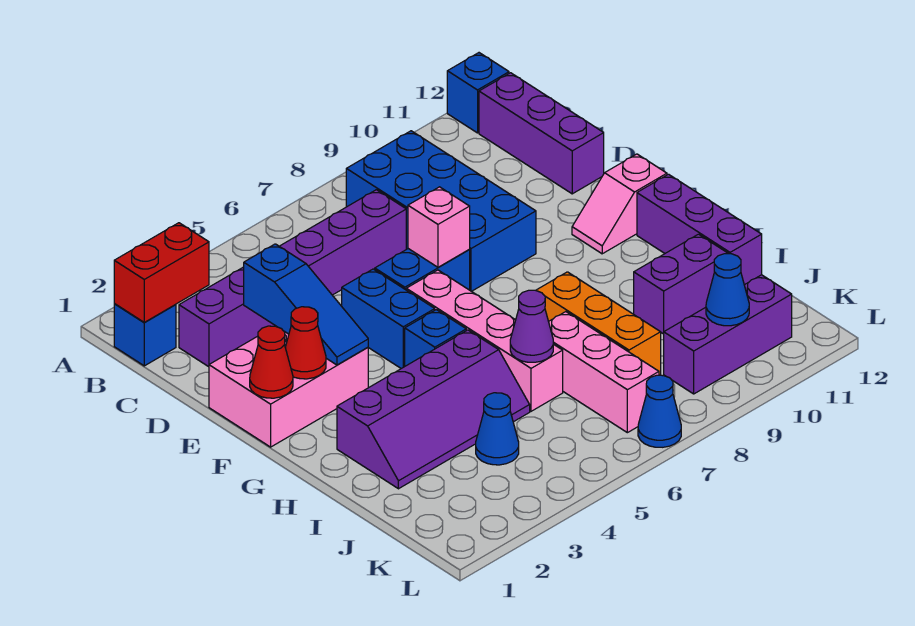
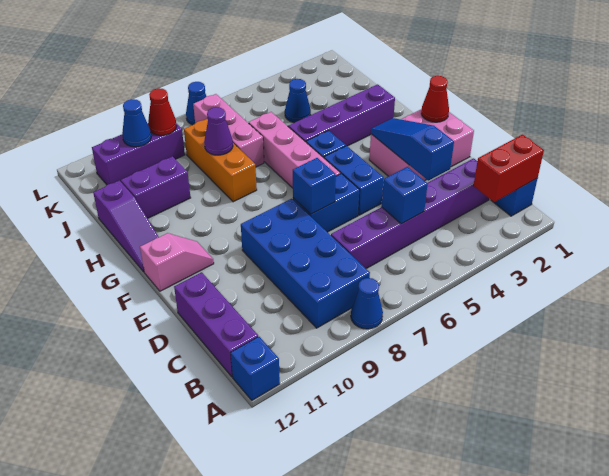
none -> blue cone A8 level 1
none -> blue brick C5 level 2
pink brick E7 level 2 -> blue brick E7 level 2
red cone F2 level 2 -> red cone K9 level 2
purple brick G12:I12 level 1 -> purple slope G12:I12 level 1 top I
purple cone I6 level 2 -> purple cone I8 level 2

